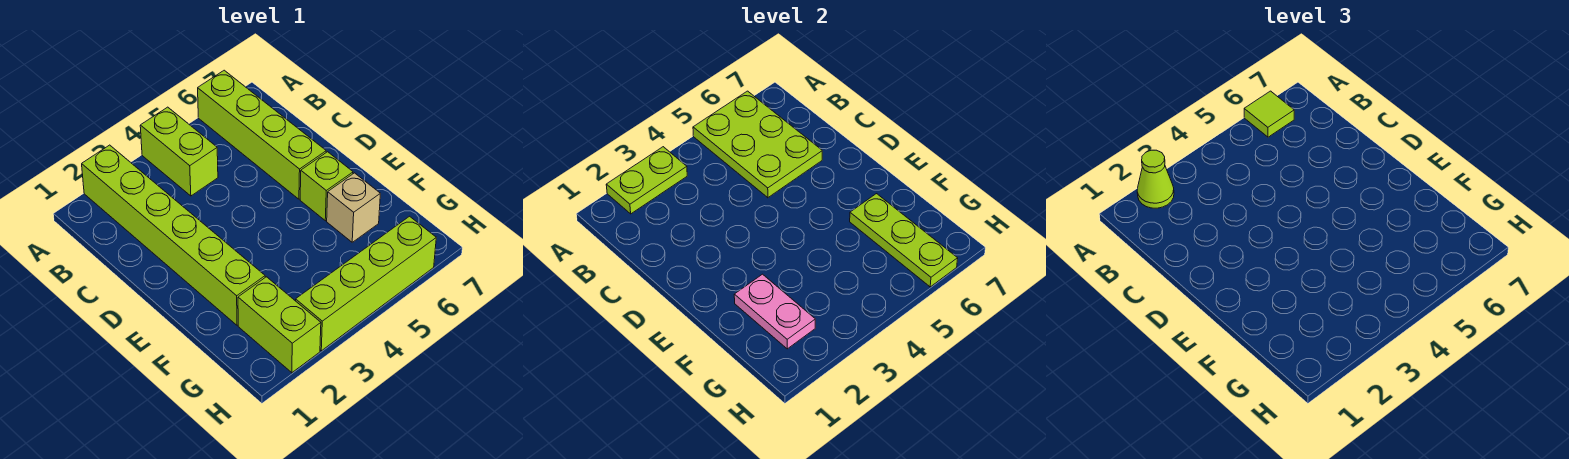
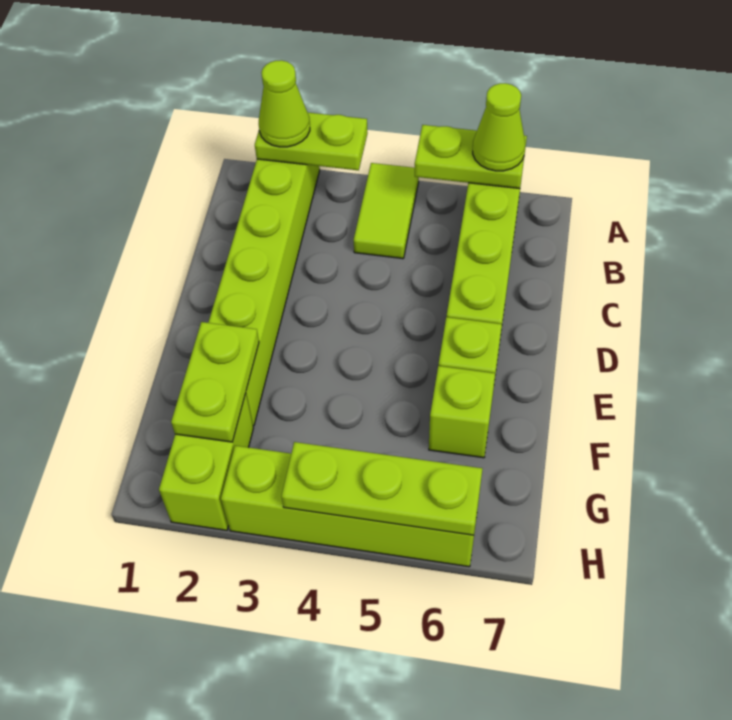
lime brick A4:B4 level 1 -> lime tile A4:B4 level 1
lime plate A5:C6 level 2 -> lime plate A5:A6 level 2
lime tile A6 level 3 -> lime cone A6 level 3
pink plate F2:G2 level 2 -> lime plate F2:G2 level 2
tan brick F6 level 1 -> lime brick F6 level 1
lime plate F6:H6 level 2 -> lime plate H4:H6 level 2

